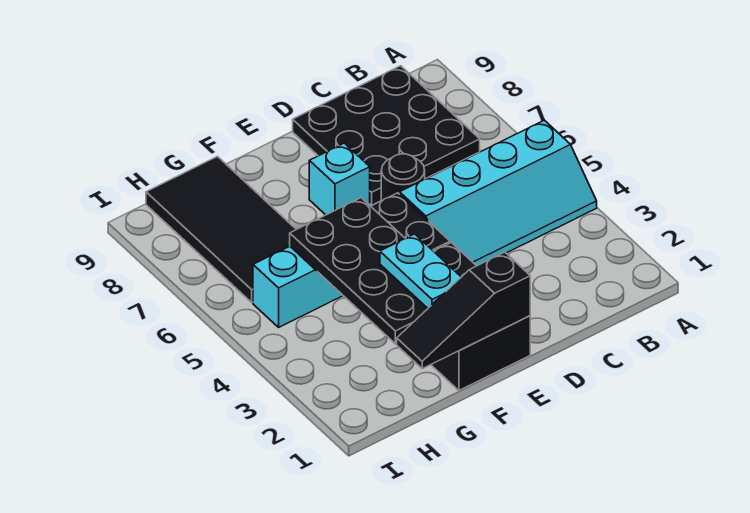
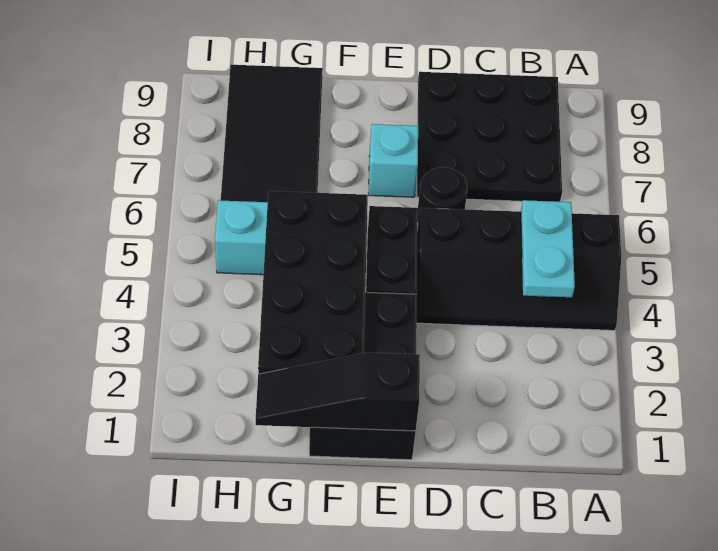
cyan slope A4:D5 level 1 top 5 -> black slope A4:D5 level 1 top 5
cyan plate F2:F3 level 3 -> cyan plate B4:B5 level 2

